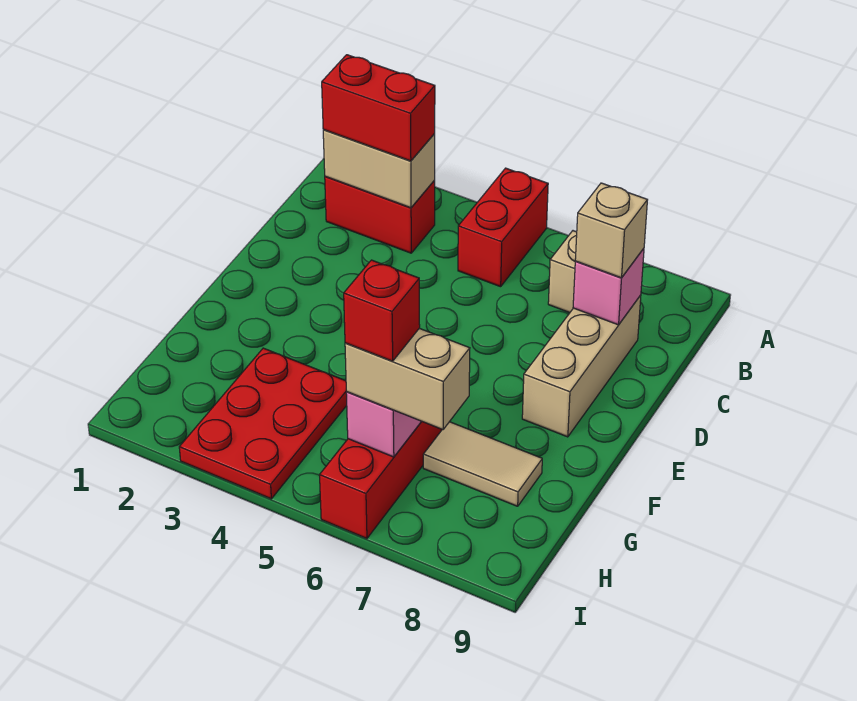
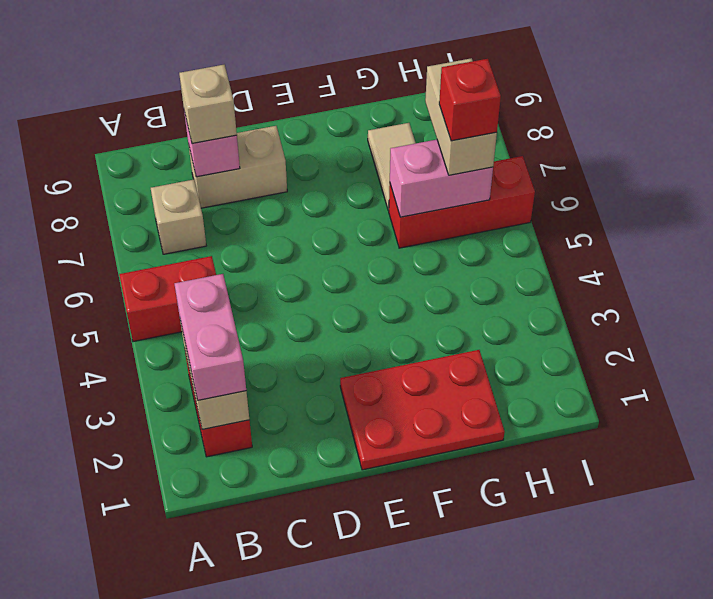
red brick B2:B3 level 3 -> pink brick B2:B3 level 3
tan brick C8:E8 level 1 -> tan brick C8:D8 level 1
red plate G3:I4 level 1 -> red plate E1:G2 level 1

